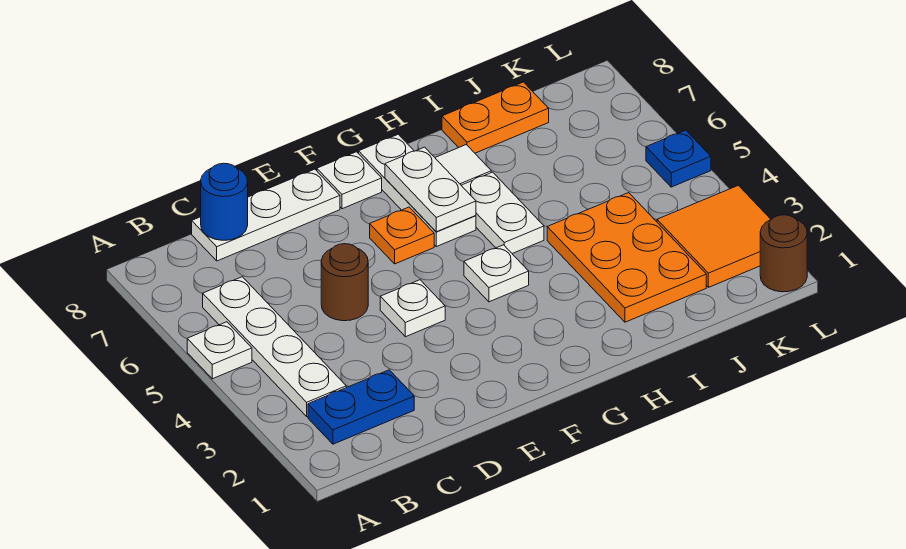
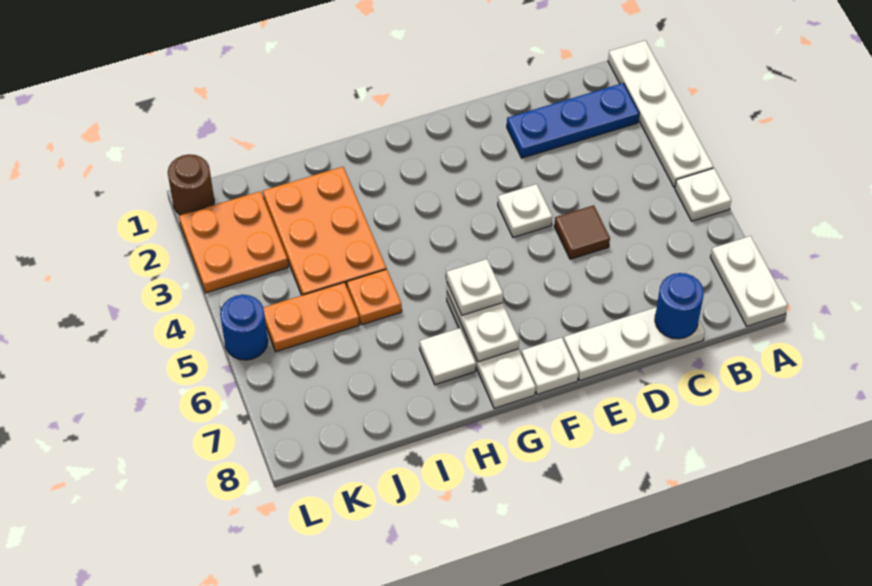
blue plate B2:C2 level 1 -> blue plate B2:D2 level 1
white plate B3:B6 level 1 -> white plate A1:A4 level 1
brown round brick D5 level 1 -> brown tile D5 level 1
orange plate F6 level 1 -> orange plate I5 level 1
white plate G4 level 1 -> white plate G6 level 3
white plate H5:H6 level 1 -> white plate A7:A8 level 1
orange plate I8:J8 level 1 -> orange plate J5:K5 level 1
orange tile K2:L3 level 1 -> orange plate K2:L3 level 1
blue plate L5 level 1 -> blue round brick L5 level 1

